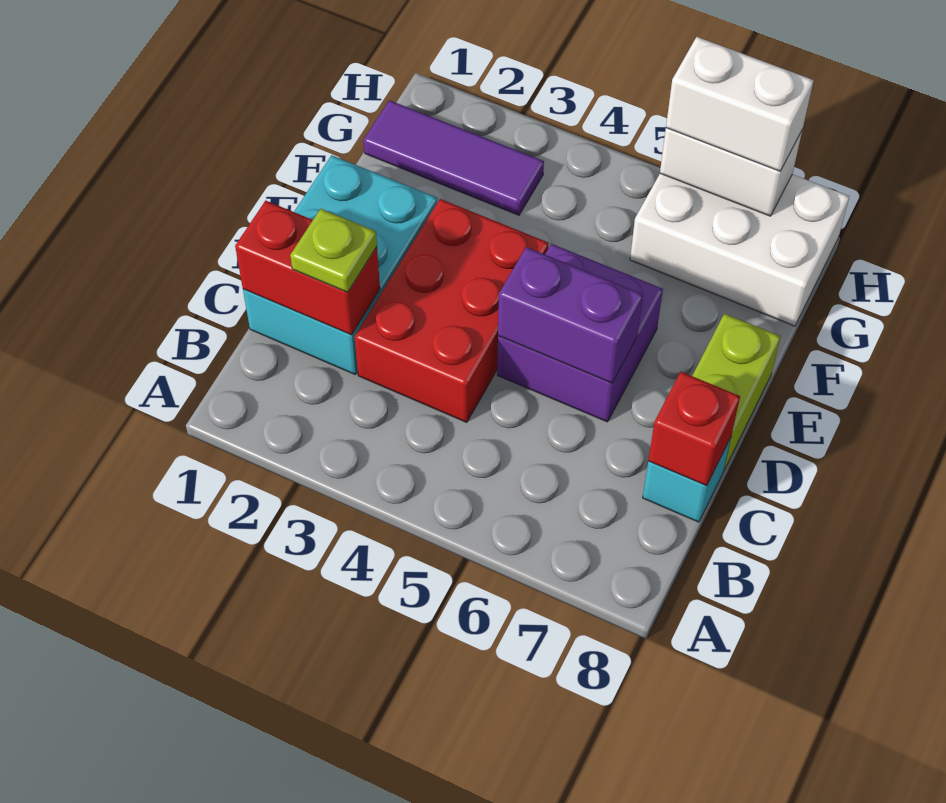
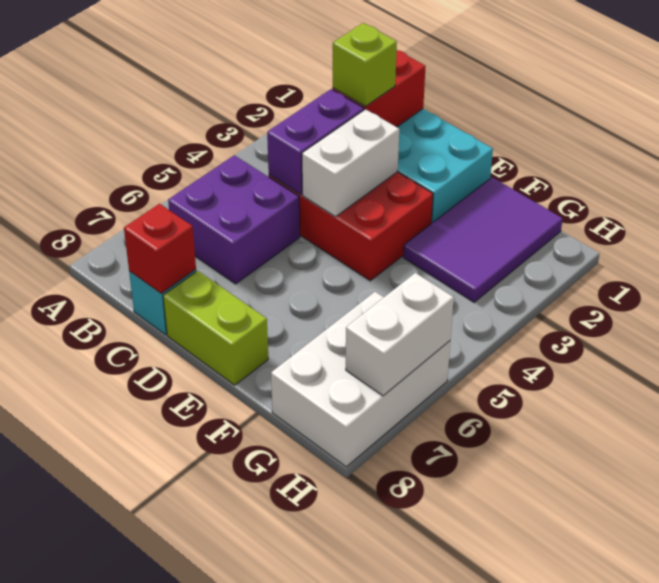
lime plate C2 level 3 -> lime brick C2 level 3
purple brick D5:E6 level 1 -> purple brick B5:C6 level 1
purple brick D5:D6 level 2 -> purple brick C3:C4 level 2
purple tile G1:G3 level 1 -> purple tile F1:G3 level 1
white brick H6:H7 level 3 -> white brick D3:D4 level 2

